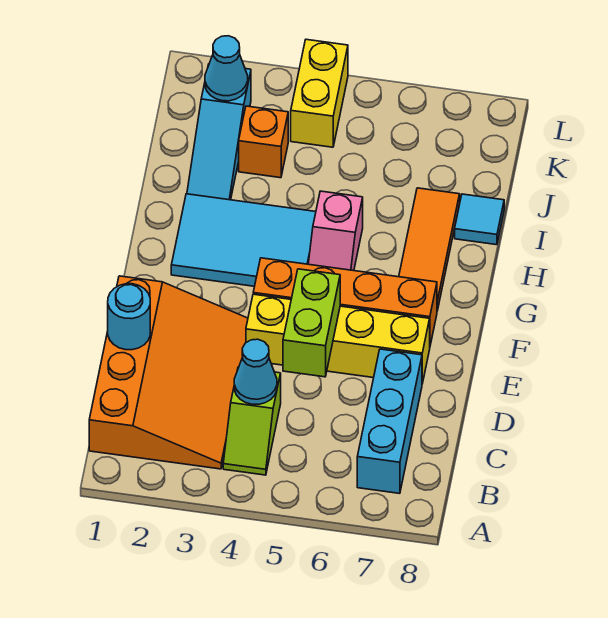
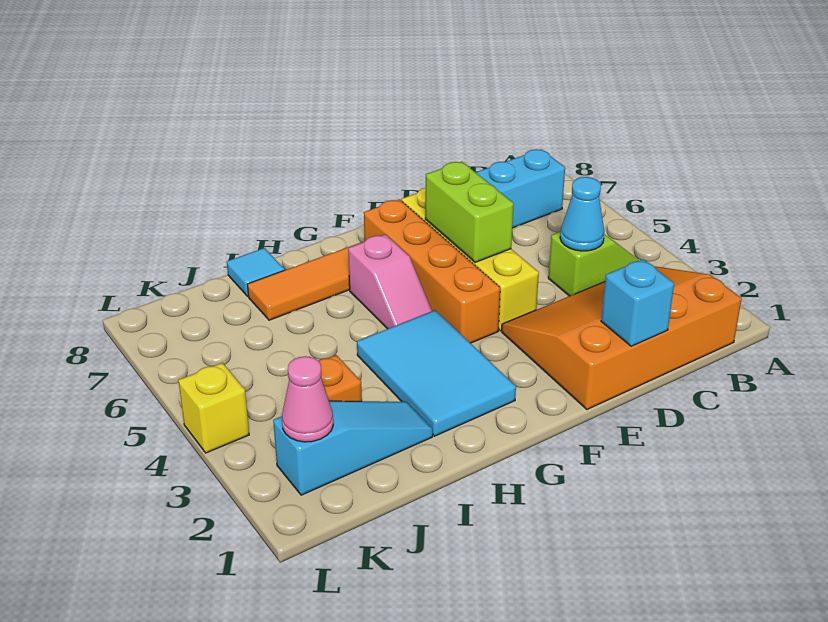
cyan round brick D1 level 2 -> cyan brick D1 level 2
lime brick D5:E5 level 2 -> lime brick E5:E6 level 2
pink slope G5:H5 level 1 top H -> pink slope G5:G6 level 1 top 6
cyan cone K2 level 2 -> pink cone K2 level 2
yellow brick K4:L4 level 1 -> yellow brick L4 level 1

